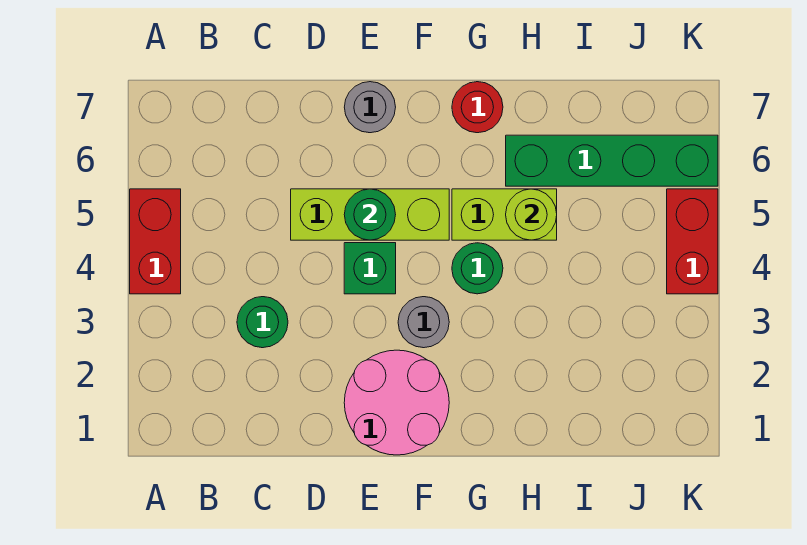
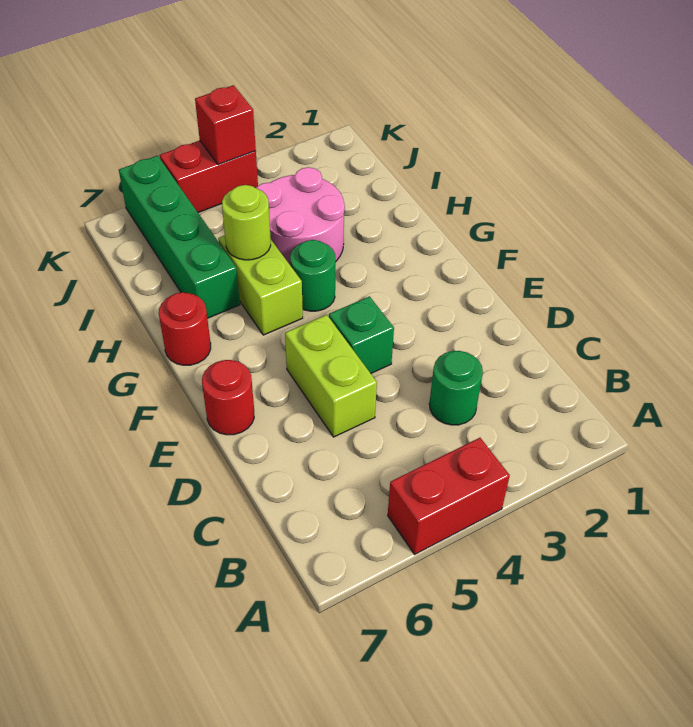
lime brick D5:F5 level 1 -> lime brick D5:E5 level 1
pink round brick E1:F2 level 1 -> pink round brick H3:I4 level 1
green round brick E5 level 2 -> none
grey round brick E7 level 1 -> red round brick E7 level 1
grey round brick F3 level 1 -> none
none -> red brick K4 level 2

